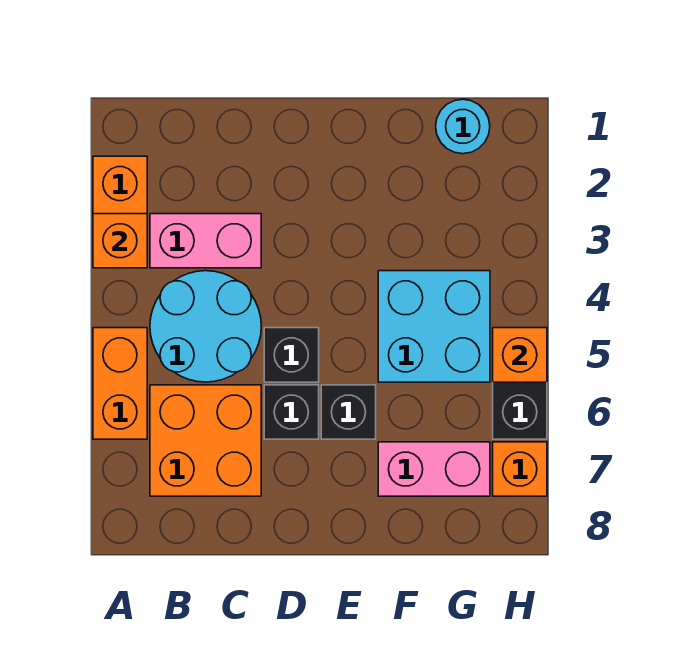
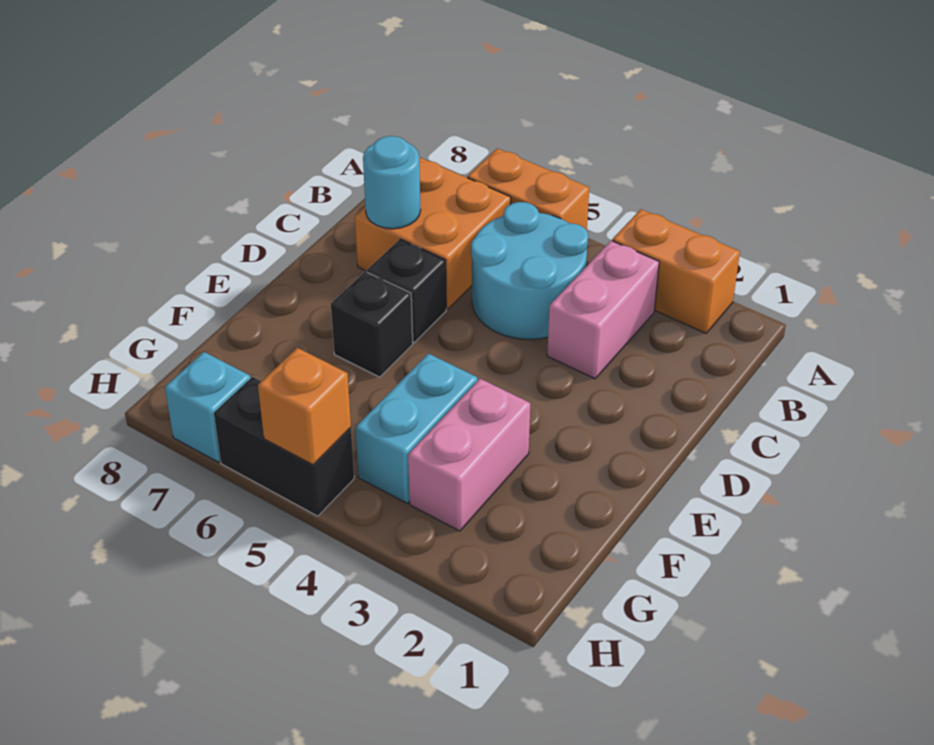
orange brick A3 level 2 -> none
black brick D5 level 1 -> none
cyan brick F4:G5 level 1 -> cyan brick F4:G4 level 1
pink brick F7:G7 level 1 -> pink brick F3:G3 level 1
cyan round brick G1 level 1 -> cyan round brick C7 level 2
orange brick H7 level 1 -> cyan brick H7 level 1

